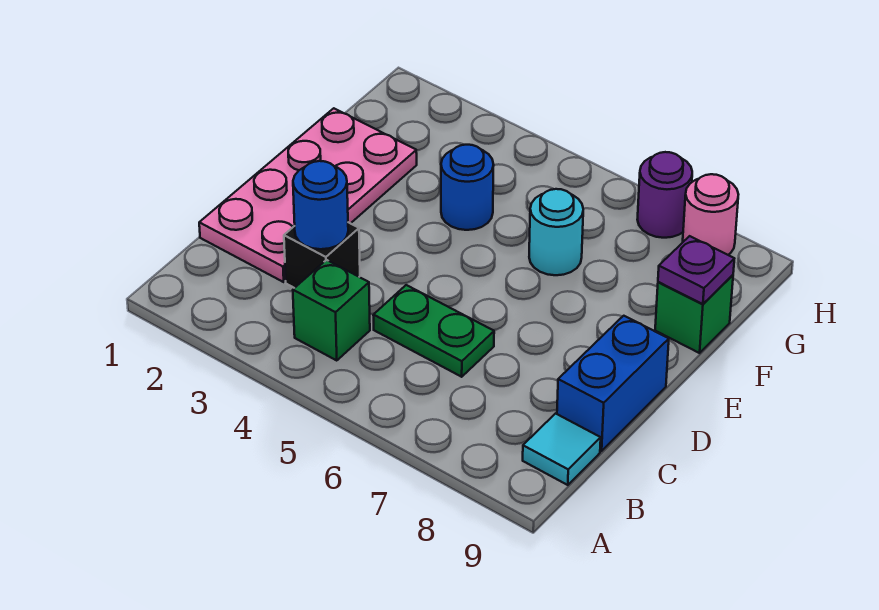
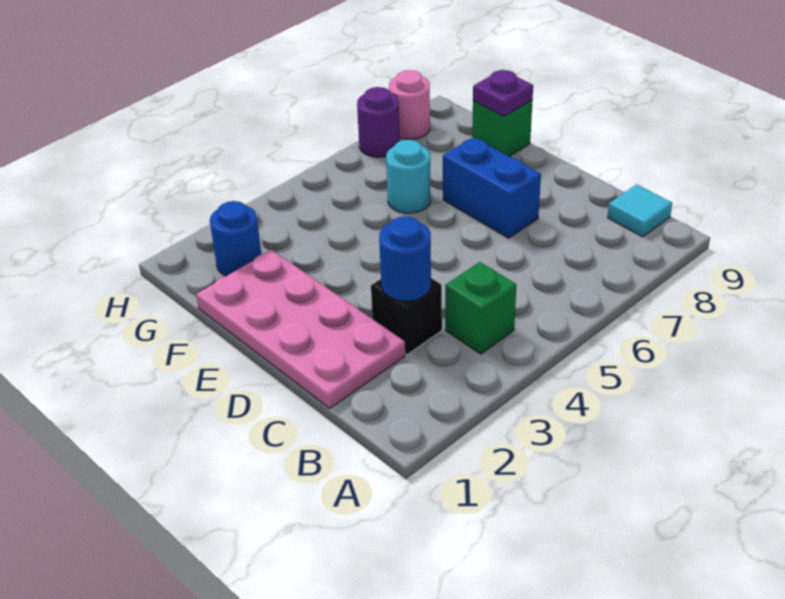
green plate C5:C6 level 1 -> none
blue brick C9:D9 level 1 -> blue brick D7:E7 level 1
blue round brick F4 level 1 -> blue round brick G2 level 1

